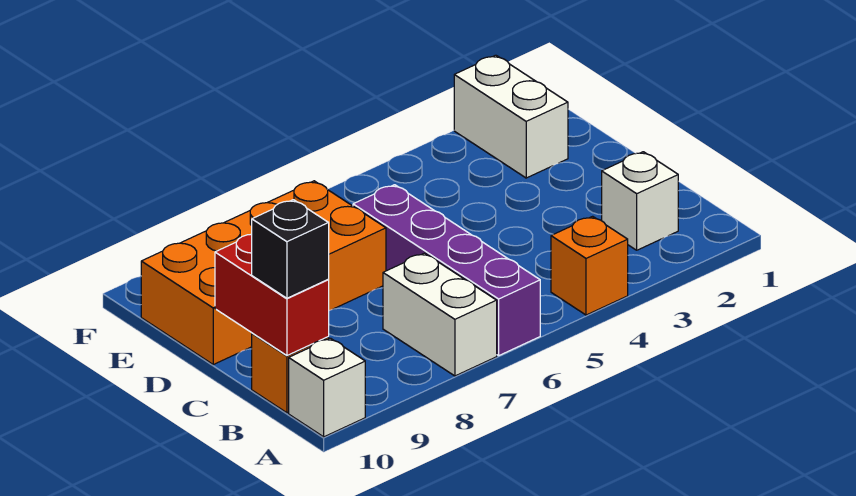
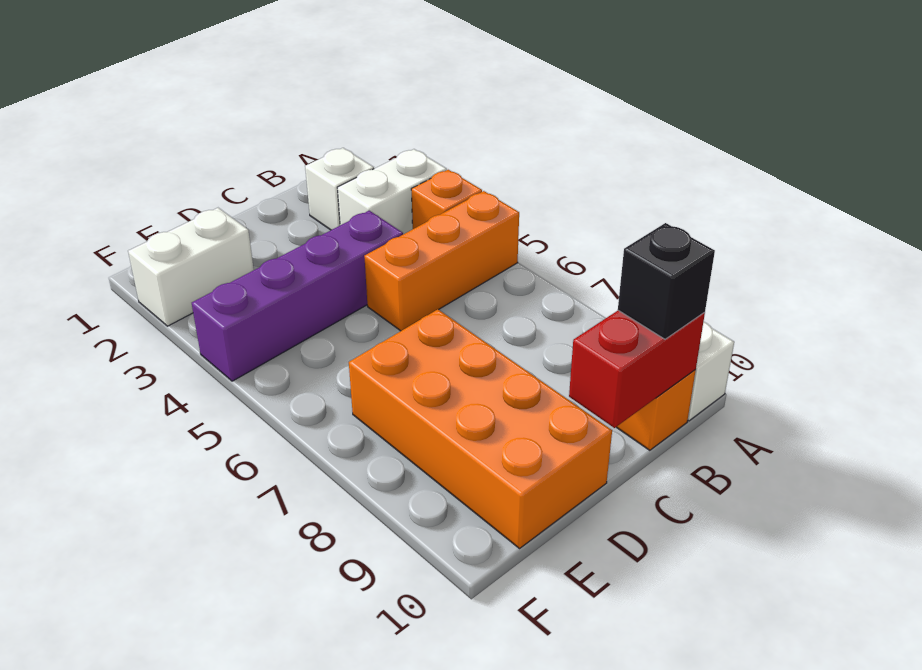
none -> orange brick A5:C5 level 1
purple brick A6:D6 level 1 -> purple brick C4:F4 level 1
white brick A7:B7 level 1 -> white brick A3:B3 level 1

